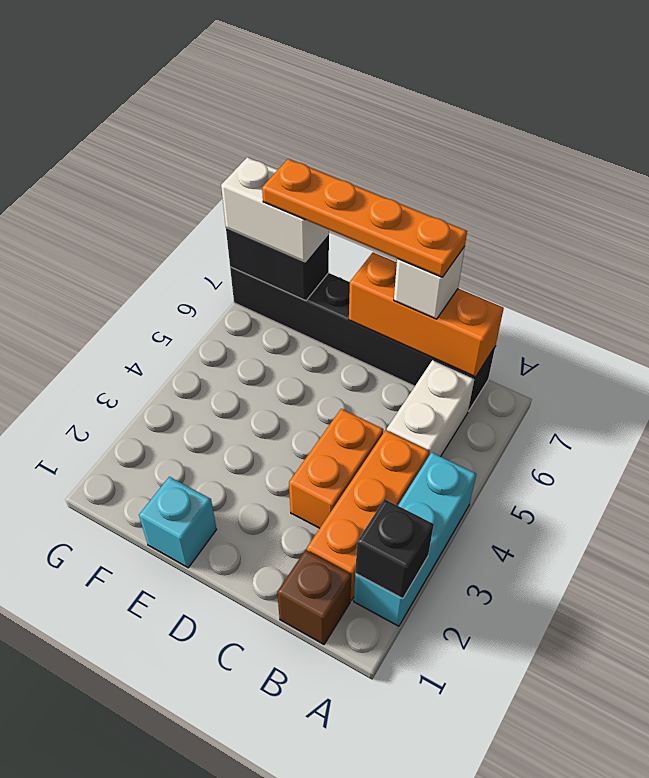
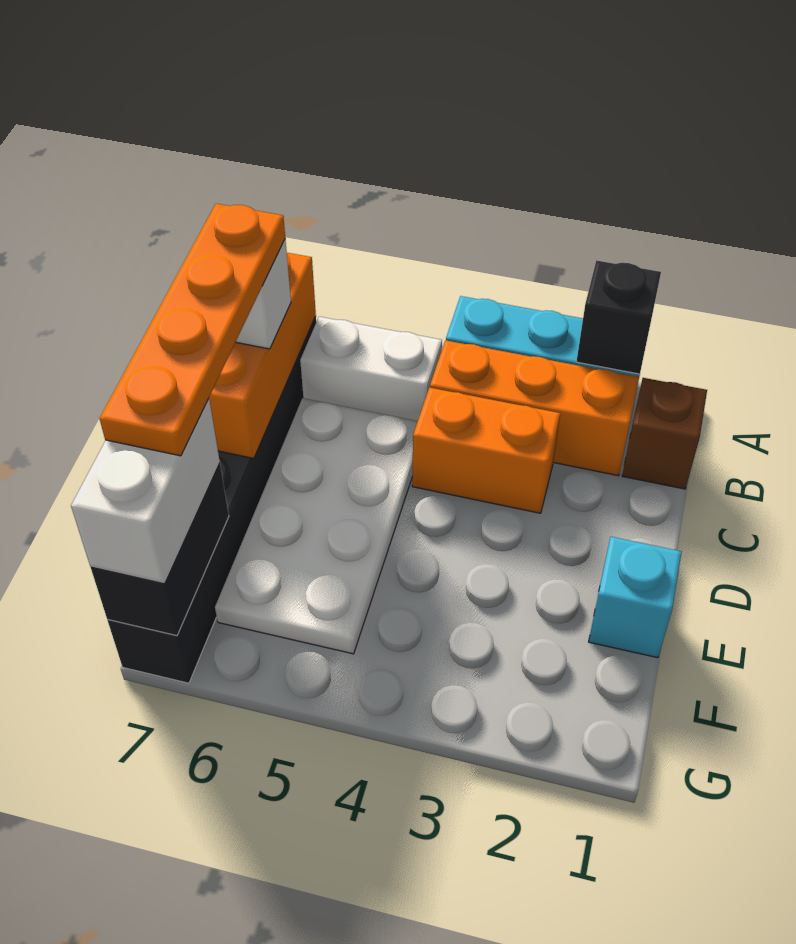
none -> white plate C5:F6 level 1

